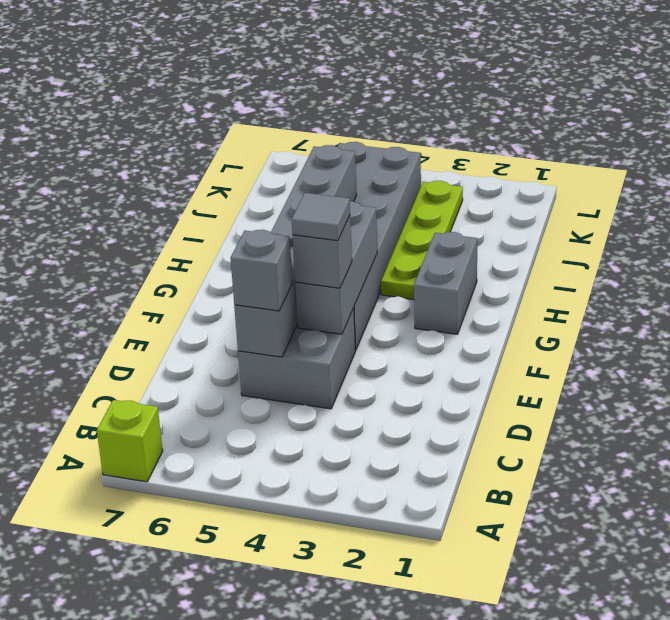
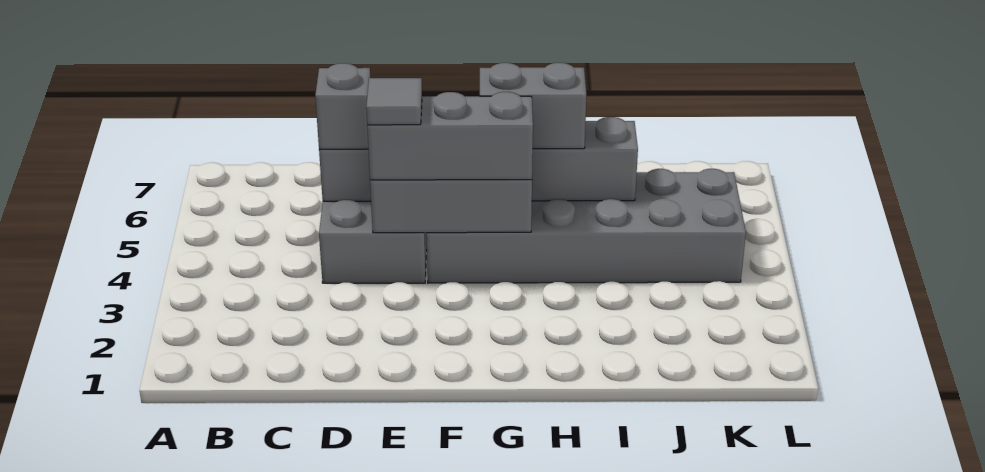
lime brick A7 level 1 -> none
grey brick E4 level 3 -> grey brick E4:G4 level 3
grey brick G2:H2 level 1 -> grey brick G5:H5 level 3
lime plate H3:K3 level 1 -> none

